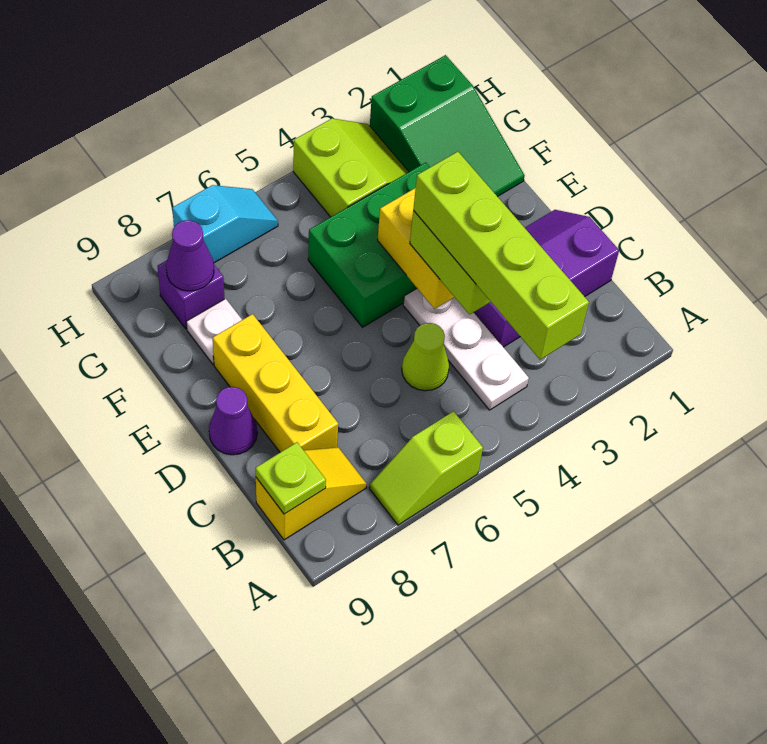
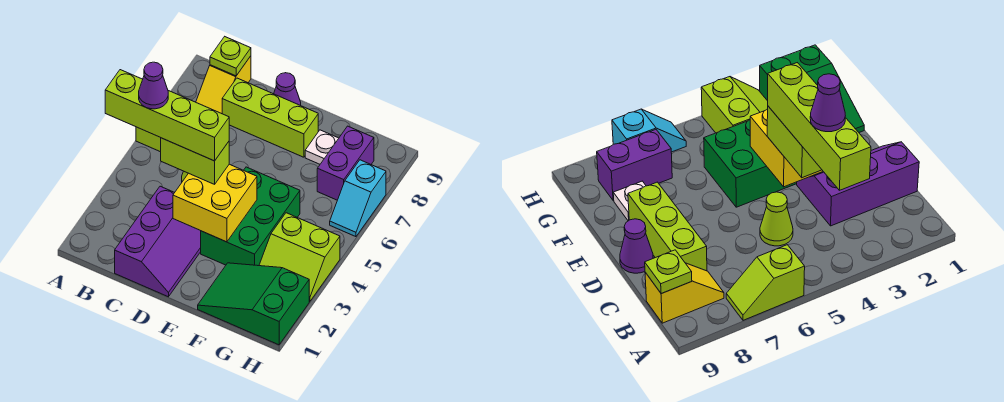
white plate B4:D4 level 1 -> none
yellow brick C8:E8 level 1 -> lime brick C8:E8 level 1
purple brick G8 level 1 -> purple brick G7:G8 level 1
purple cone G8 level 2 -> purple cone B4 level 5

